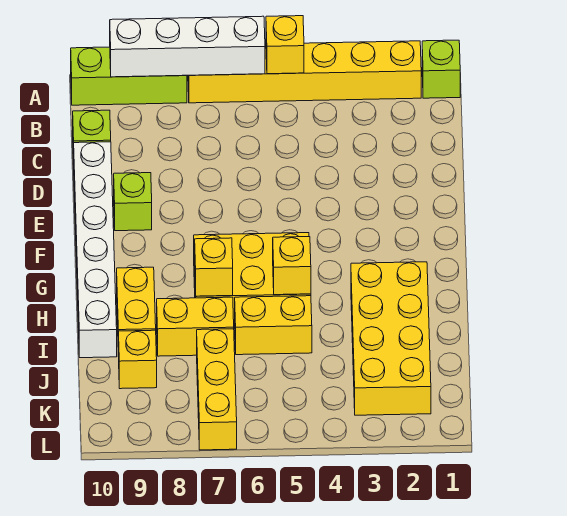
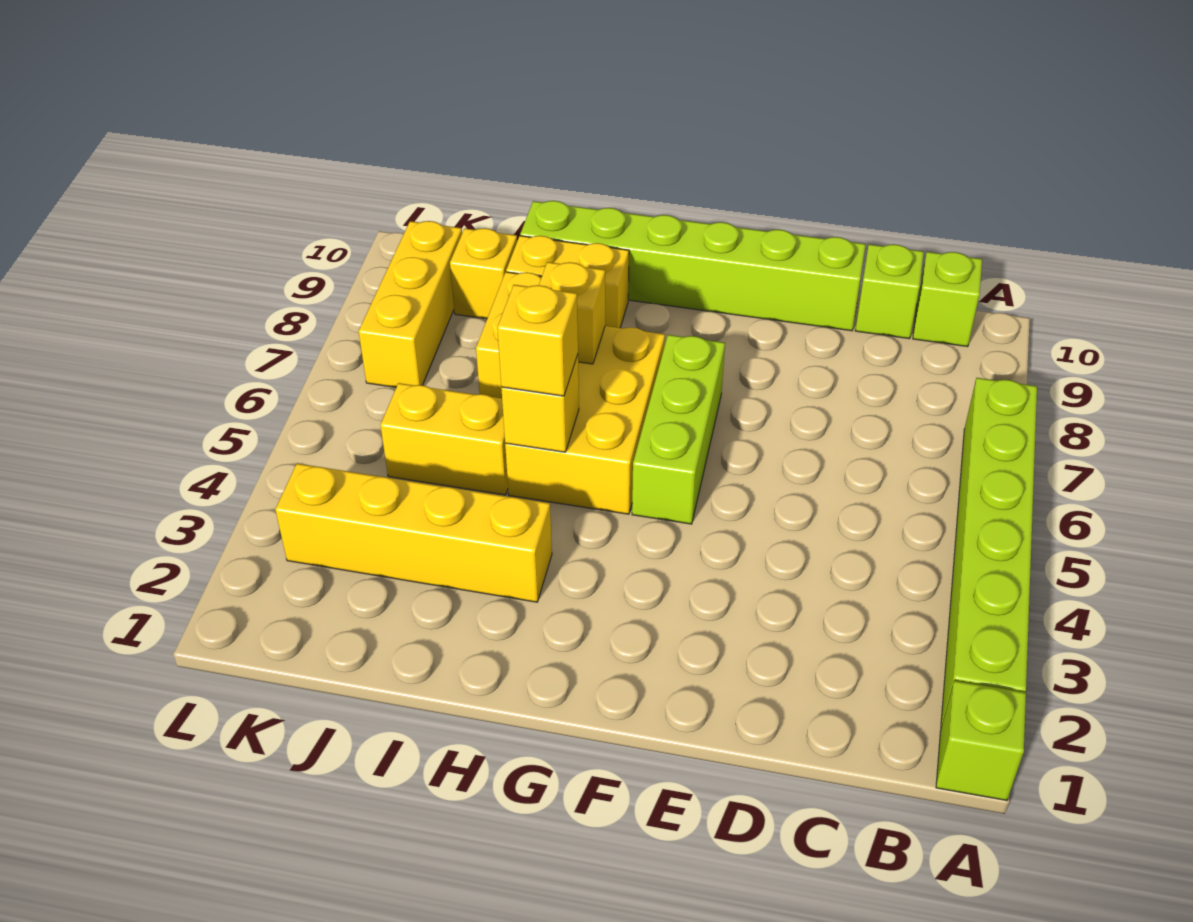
yellow brick A2:A7 level 1 -> lime brick A2:A7 level 1
yellow brick A5 level 2 -> yellow brick H5 level 3
white brick A6:A9 level 2 -> none
lime brick A8:A10 level 1 -> lime brick F5:F7 level 1
white brick D10:I10 level 1 -> lime brick D10:I10 level 1
lime brick E9 level 1 -> lime brick B10 level 1
yellow brick H2:K3 level 1 -> yellow brick H3:K3 level 1
yellow brick I5:I6 level 1 -> yellow brick I5:J5 level 1
yellow brick J7:L7 level 1 -> yellow brick K7:K9 level 1

